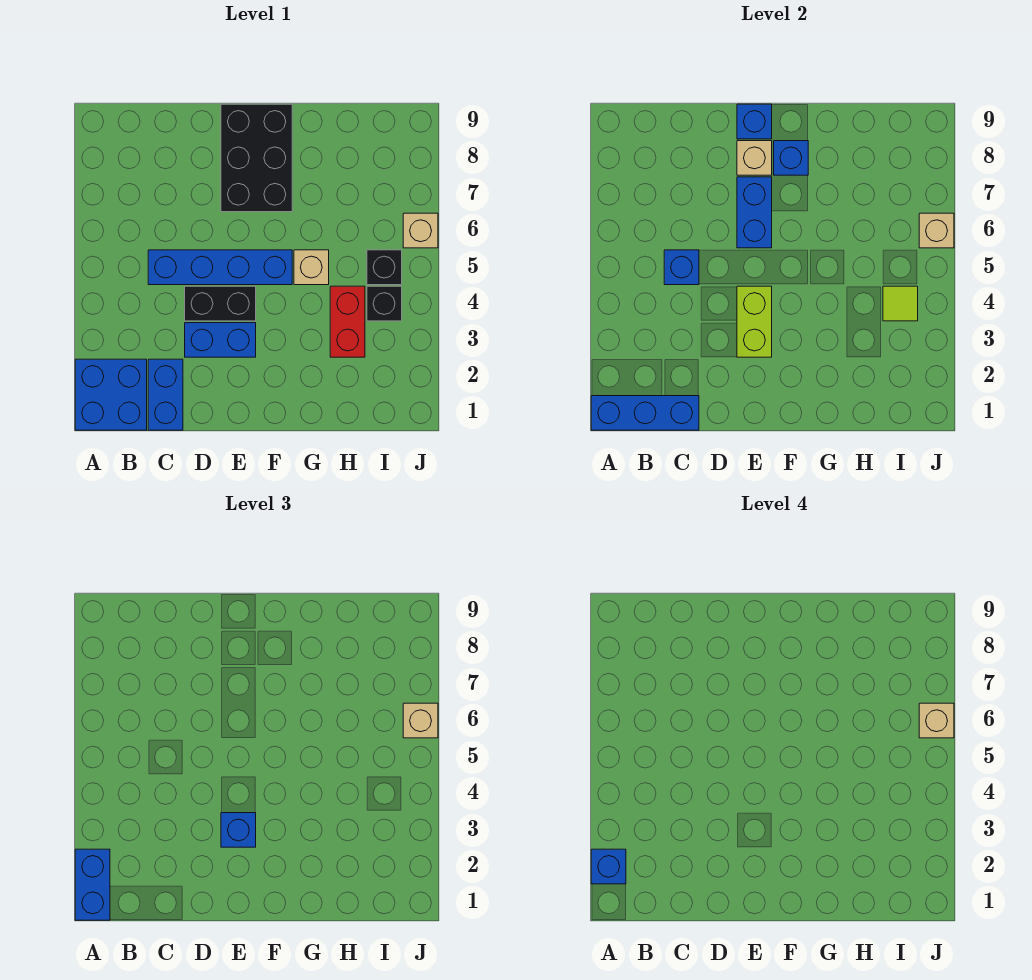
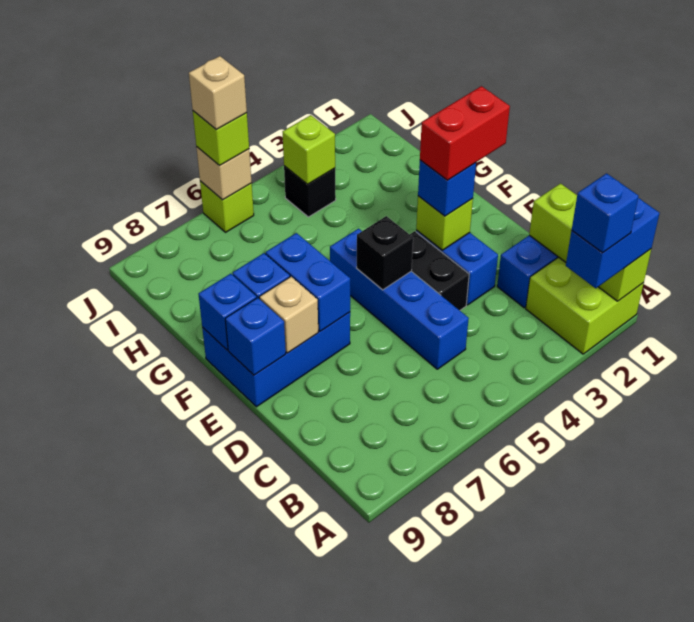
blue brick A1:B2 level 1 -> lime brick A1:B2 level 1
blue brick A1:C1 level 2 -> lime brick A1:C1 level 2
blue brick C5 level 2 -> blue brick F9 level 2
lime brick E3:E4 level 2 -> lime brick E3 level 2
blue brick E6:E7 level 2 -> blue brick E7:F7 level 2
black brick E7:F9 level 1 -> blue brick E7:F9 level 1
tan brick G5 level 1 -> none
red brick H3:H4 level 1 -> red brick E2:E3 level 4
lime tile I4 level 2 -> lime brick I4 level 2
black brick I5 level 1 -> black brick E5 level 2
tan brick J6 level 1 -> lime brick J6 level 1
tan brick J6 level 3 -> lime brick J6 level 3

